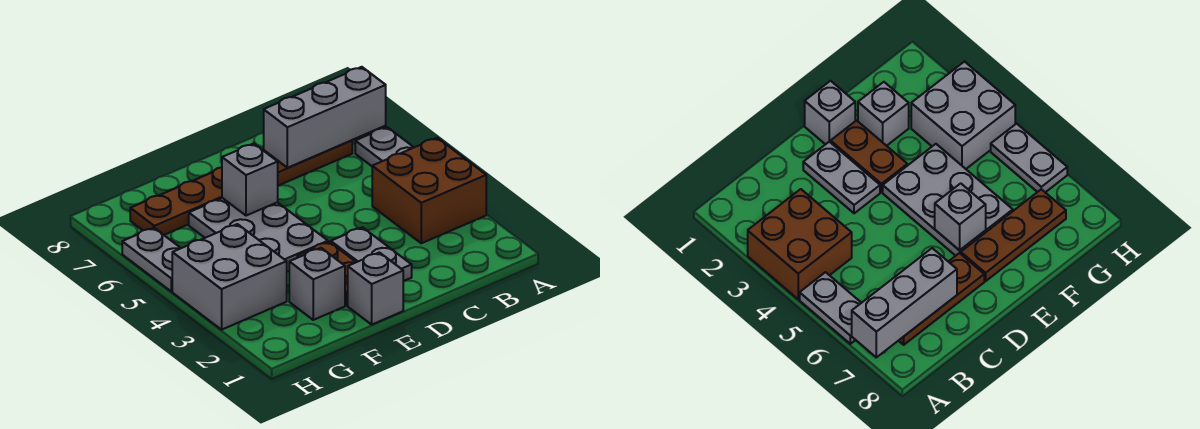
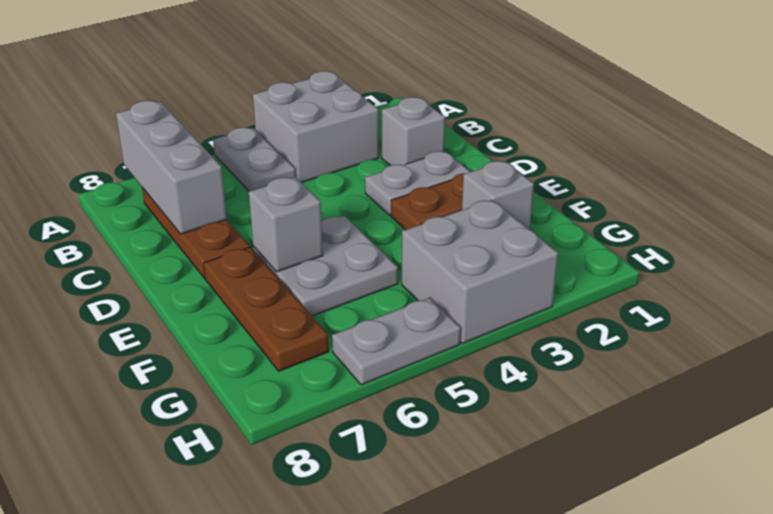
brown brick A3:B4 level 1 -> grey brick A3:B4 level 1
grey plate A5:A6 level 1 -> grey plate A5:B5 level 1
grey brick E1 level 1 -> grey brick C2 level 1
grey plate E4:F6 level 1 -> grey plate E5:F6 level 1

